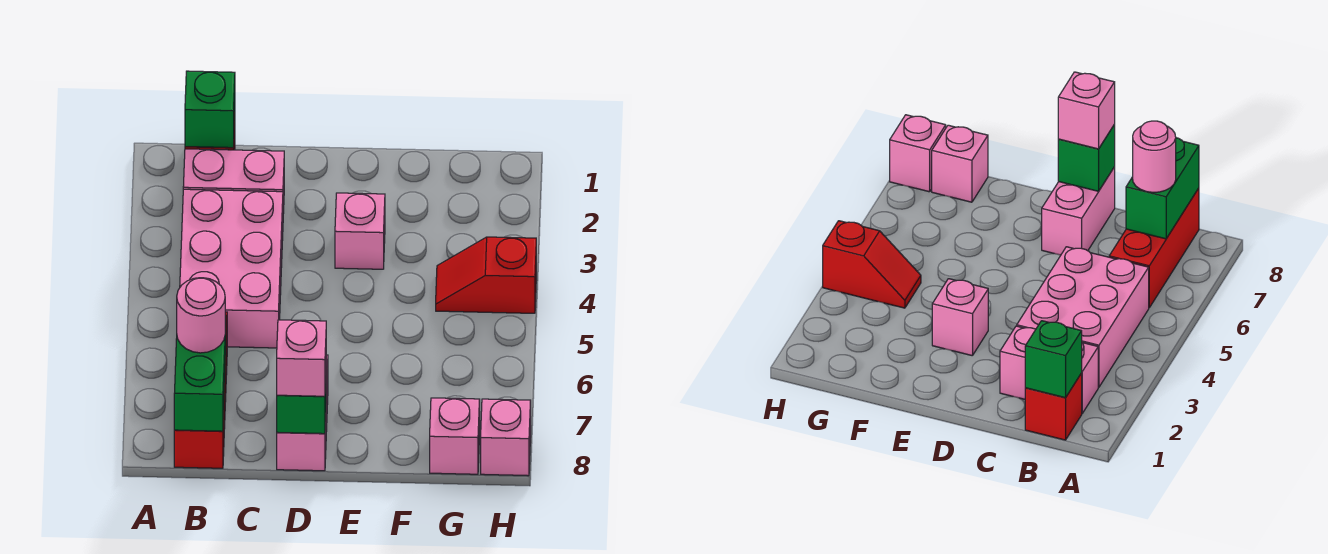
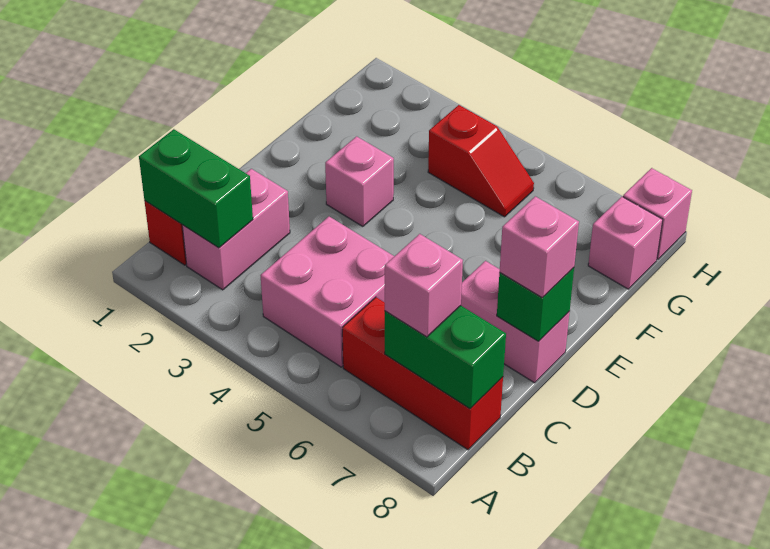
green brick B1 level 2 -> green brick B1:B2 level 2
pink brick B3:C5 level 1 -> pink brick B4:C5 level 1
pink round brick B7 level 3 -> pink brick B7 level 3
red slope G4:H4 level 1 top H -> red slope G4:G5 level 1 top 4

